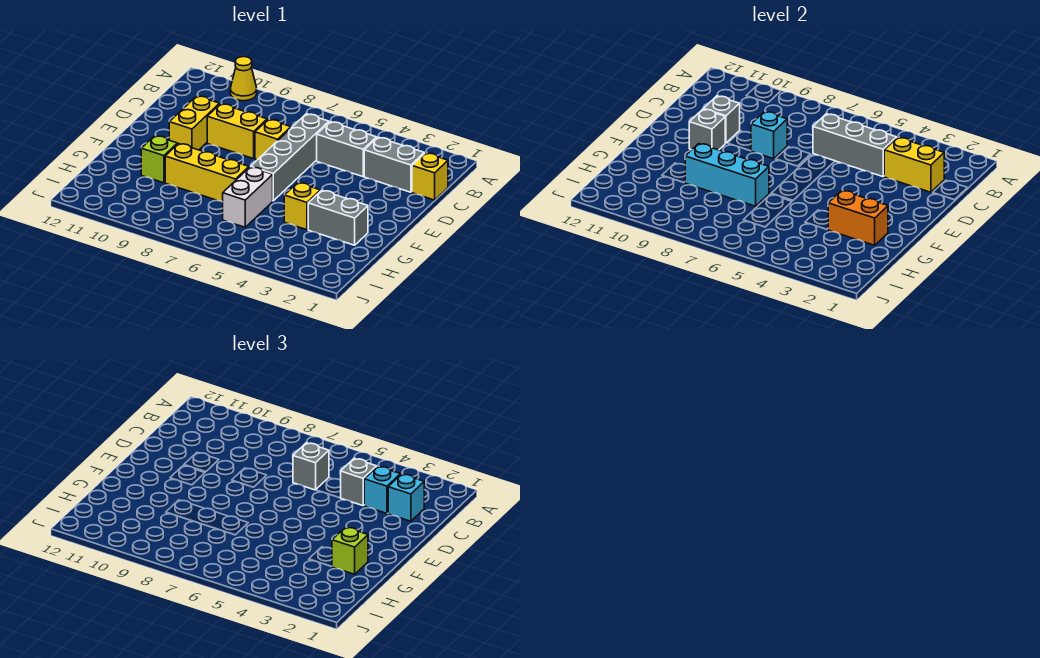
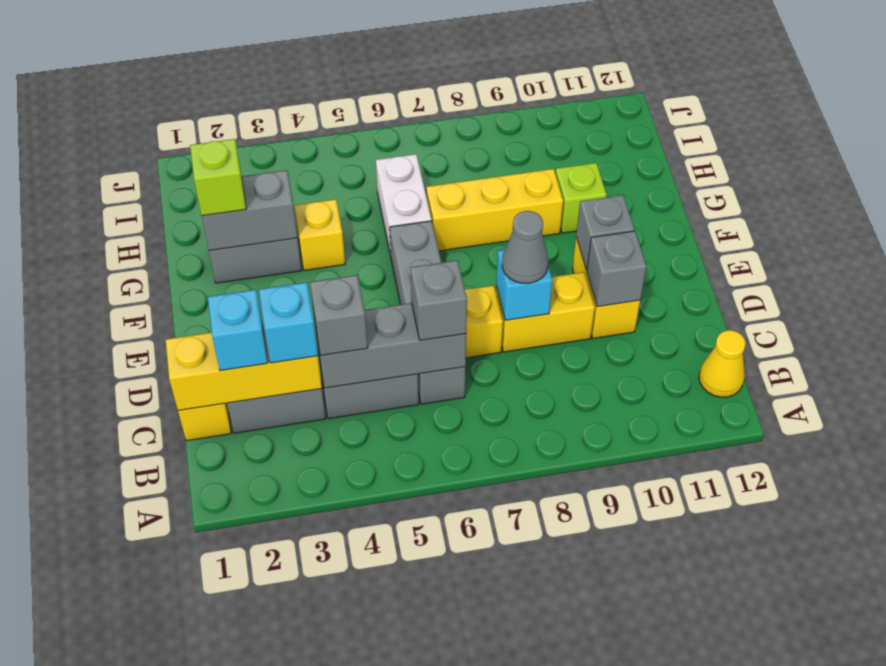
yellow cone A10 level 1 -> yellow cone B12 level 1
yellow brick C2:C3 level 2 -> yellow brick C1:C3 level 2
none -> grey cone D8 level 3
orange brick G2:G3 level 2 -> grey brick G2:G3 level 2
cyan brick G7:G9 level 2 -> none

